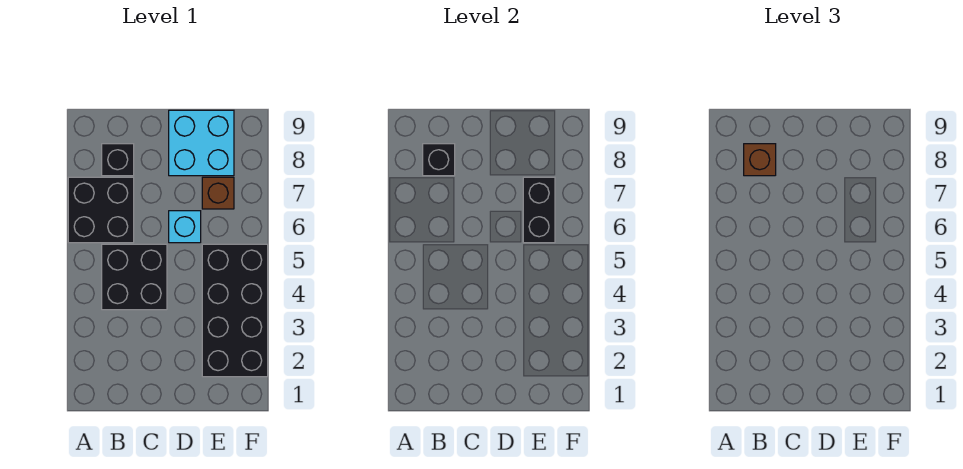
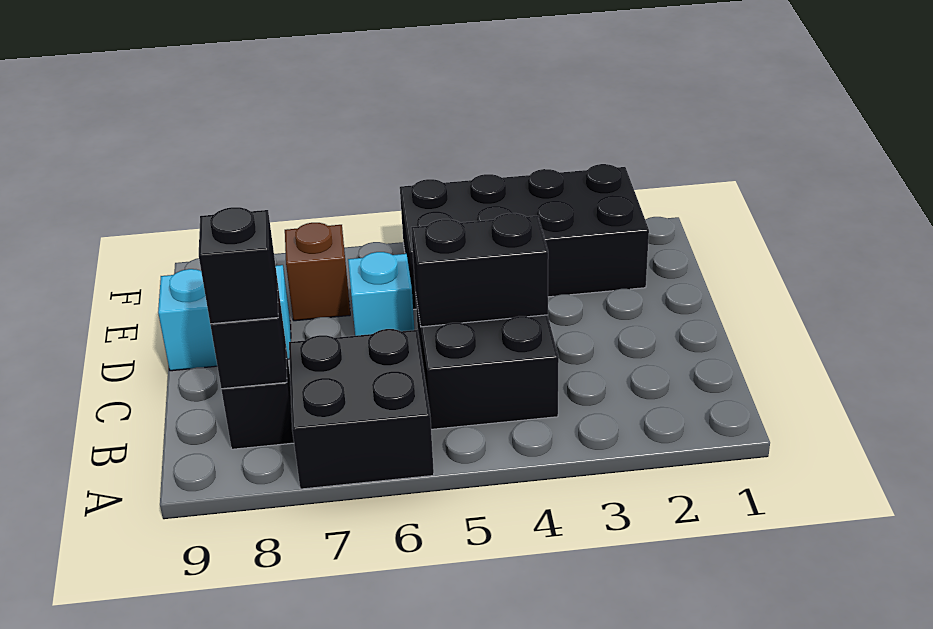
brown brick B8 level 3 -> black brick B8 level 3
cyan brick D8:E9 level 1 -> cyan brick D8:D9 level 1
black brick E6:E7 level 2 -> black brick C4:C5 level 2

